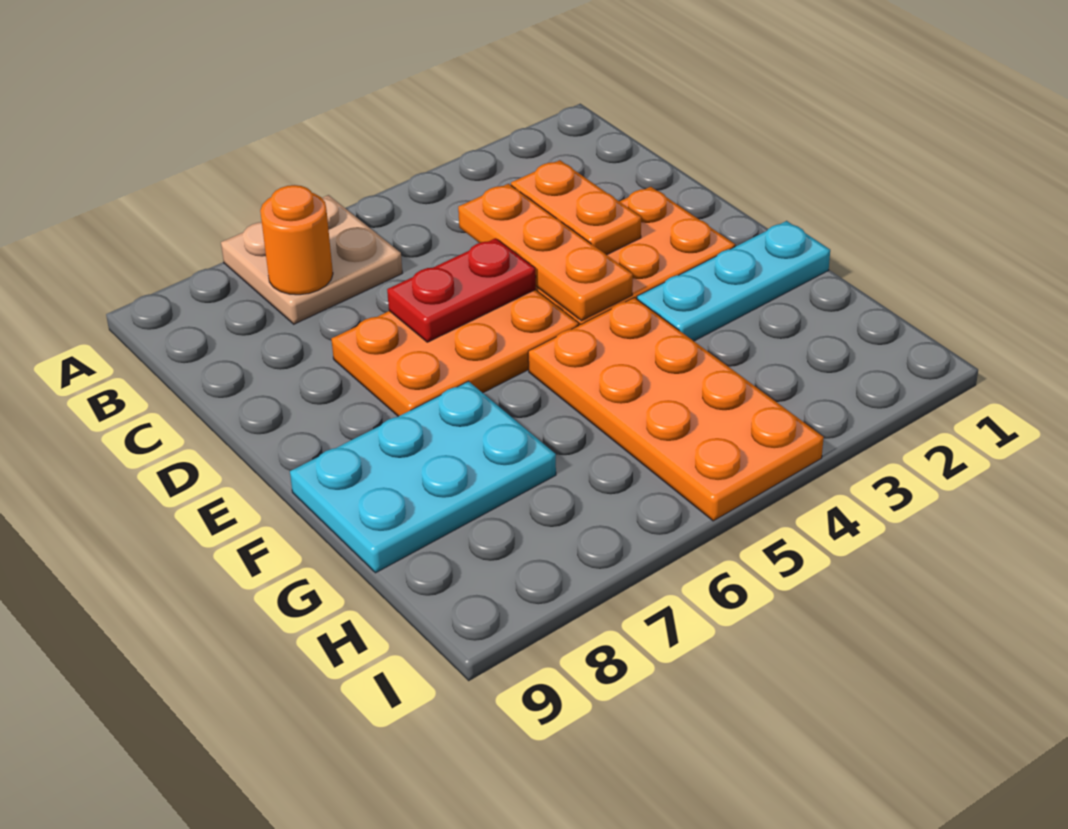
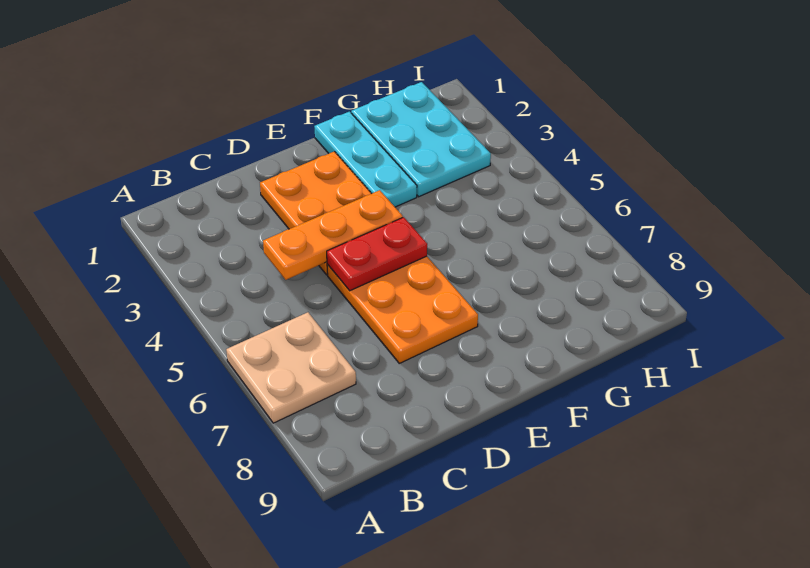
orange round brick B7 level 2 -> none
orange plate C3:D3 level 2 -> none
red plate D5:D6 level 2 -> red plate D5:E5 level 2
orange plate F4:I5 level 1 -> none
cyan plate F7:G9 level 1 -> cyan plate G1:H3 level 1

